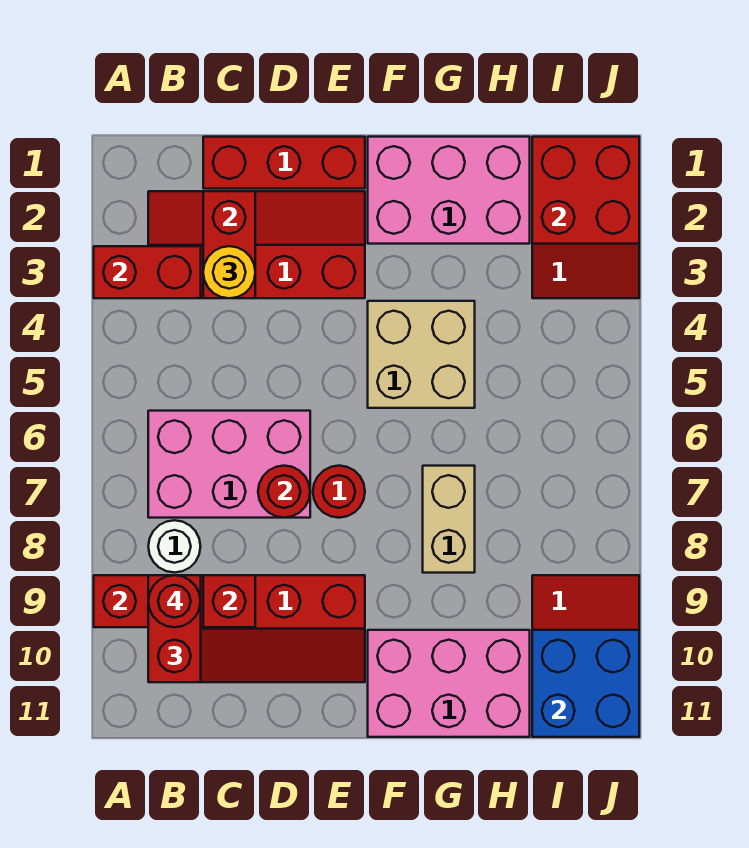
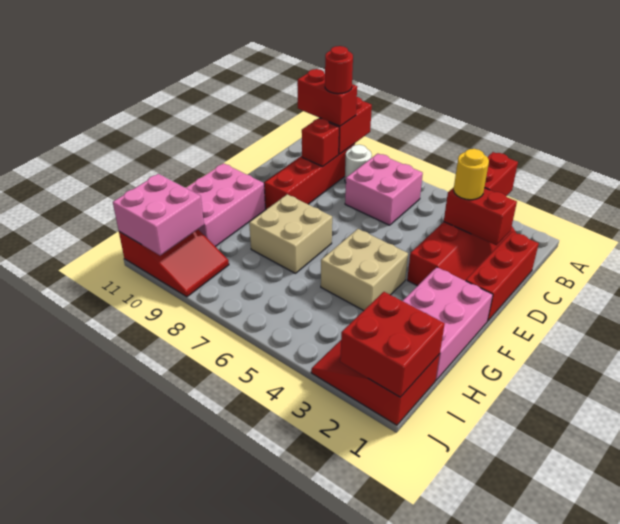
pink brick B6:D7 level 1 -> pink brick B6:C7 level 1
red round brick D7 level 2 -> none
red round brick E7 level 1 -> none
tan brick G7:G8 level 1 -> tan brick F7:G8 level 1
blue brick I10:J11 level 2 -> pink brick I10:J11 level 2

